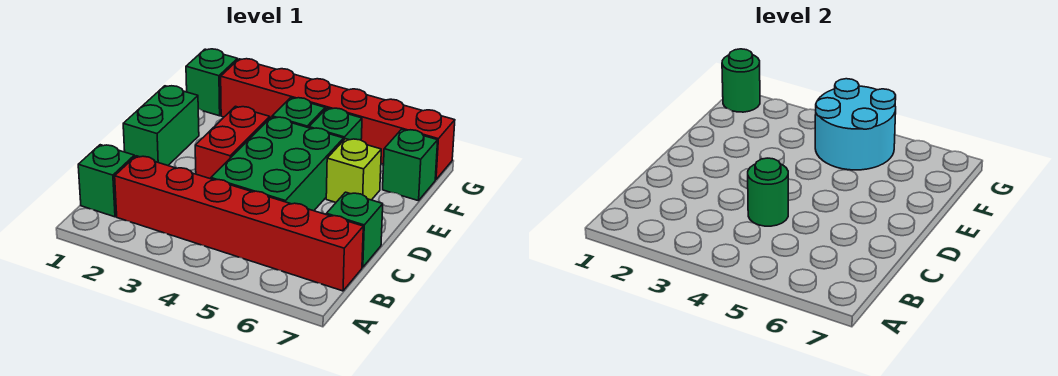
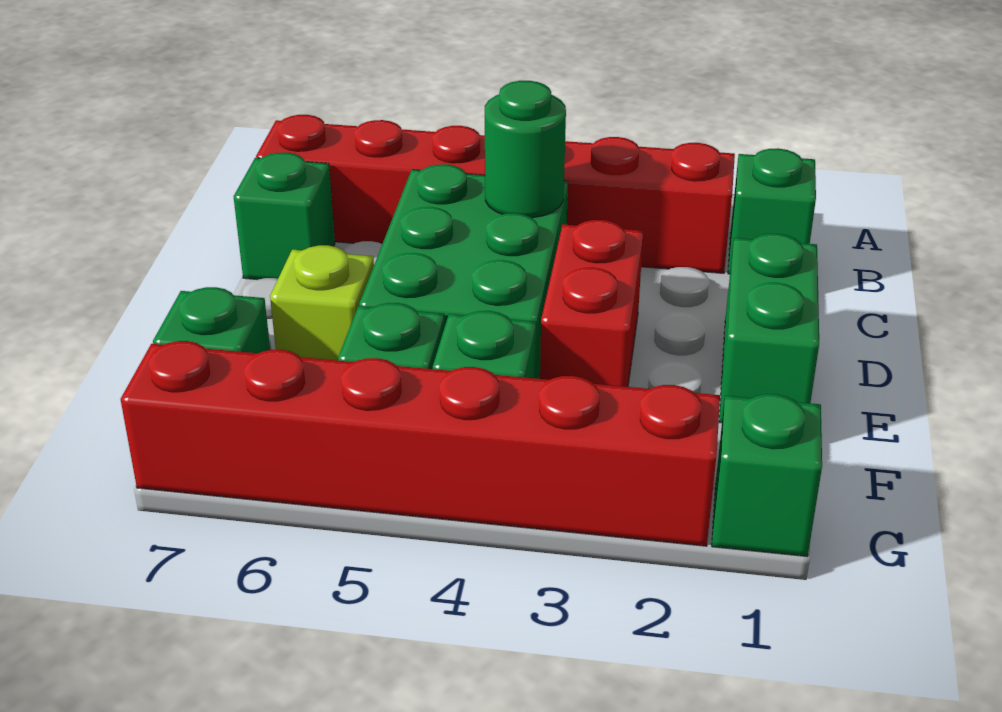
cyan round brick F4:G5 level 2 -> none
green round brick G1 level 2 -> none

